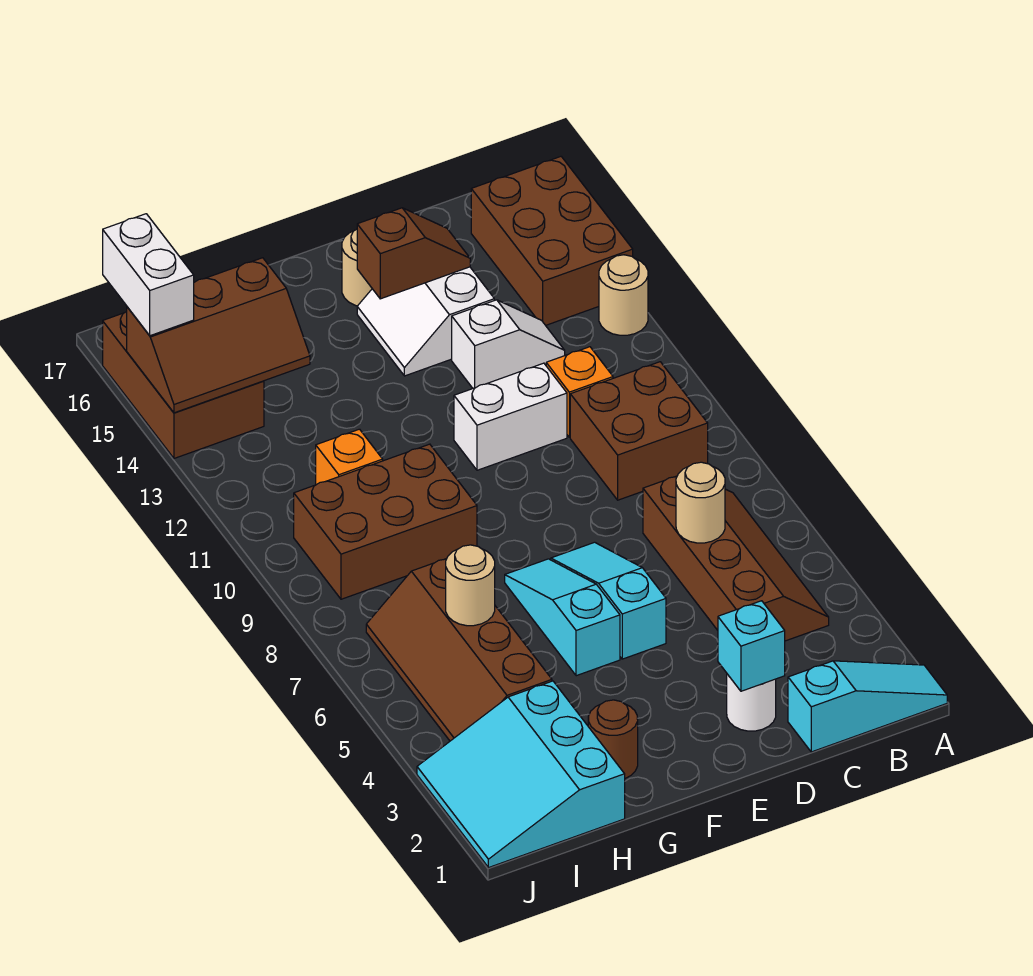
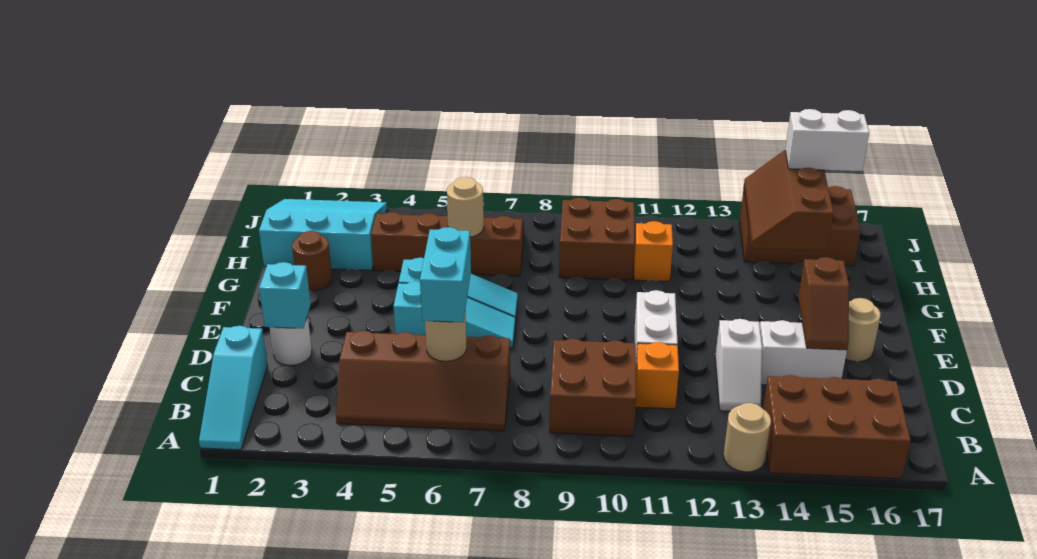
none -> cyan brick C6:D6 level 3
brown brick G9:I10 level 1 -> brown brick H9:I10 level 1

